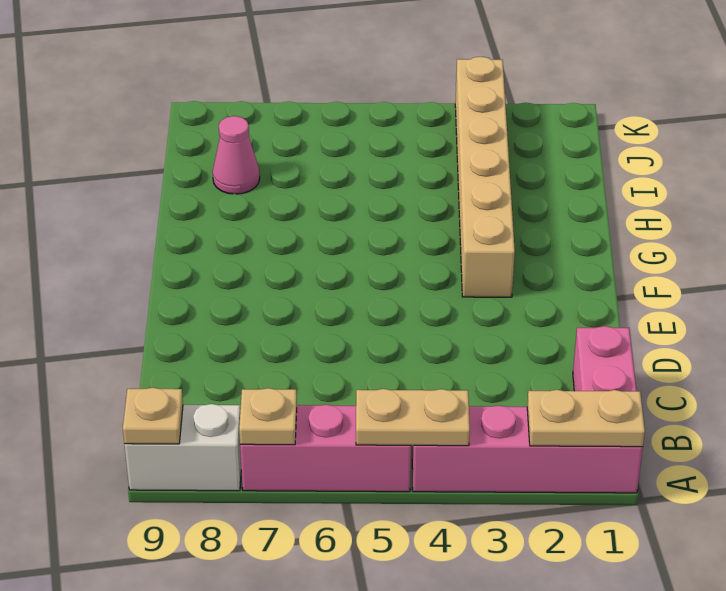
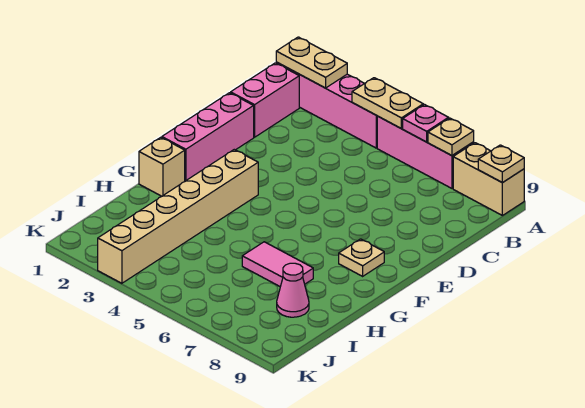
none -> pink plate A6 level 2
white brick A8:A9 level 1 -> tan brick A8:A9 level 1
none -> pink brick D1:F1 level 1
none -> tan plate F8 level 1
none -> tan brick G1 level 1
none -> pink tile H6:H7 level 1

